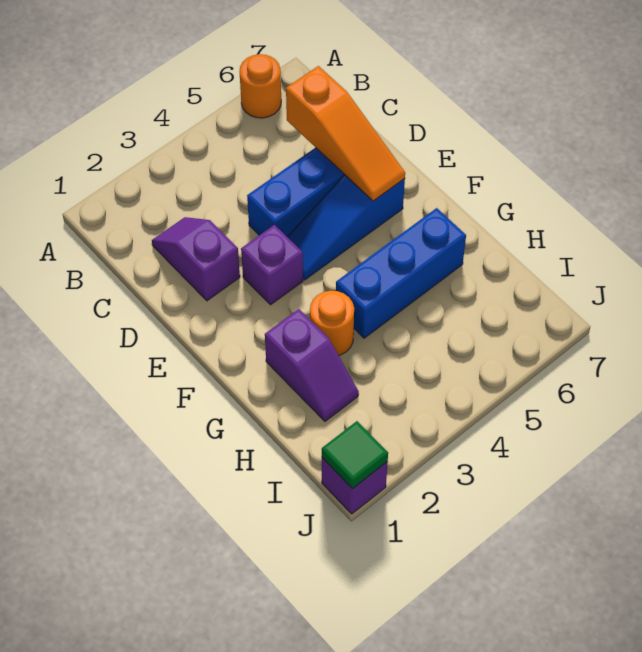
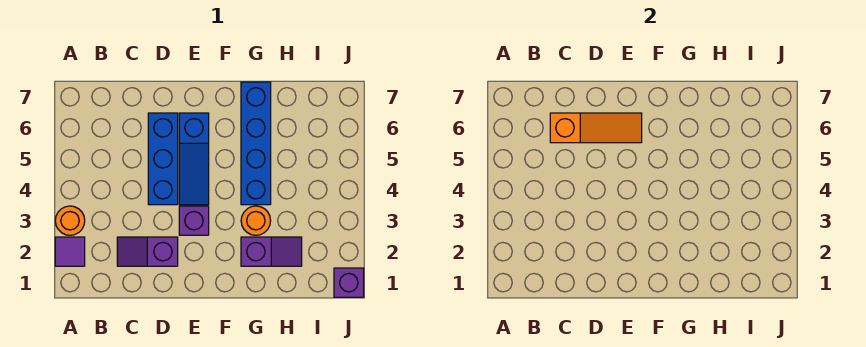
none -> purple tile A2 level 1
orange round brick A6 level 1 -> orange round brick A3 level 1
blue brick G4:G6 level 1 -> blue brick G4:G7 level 1
green tile J1 level 2 -> none

